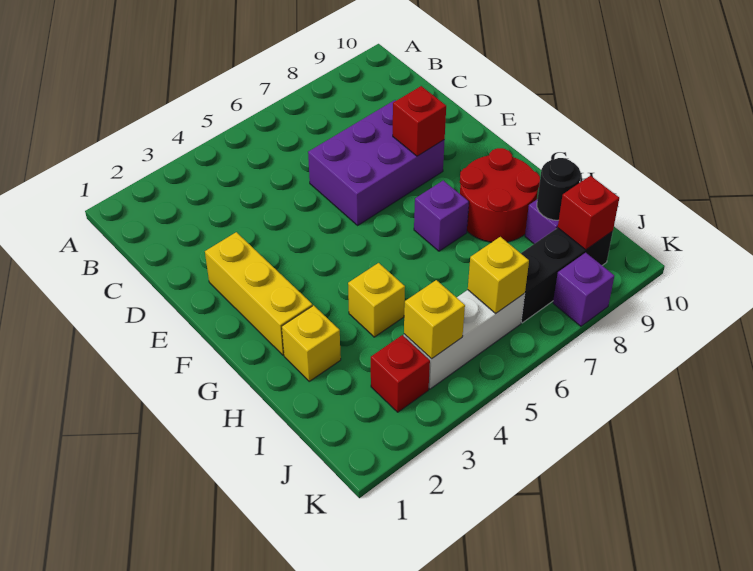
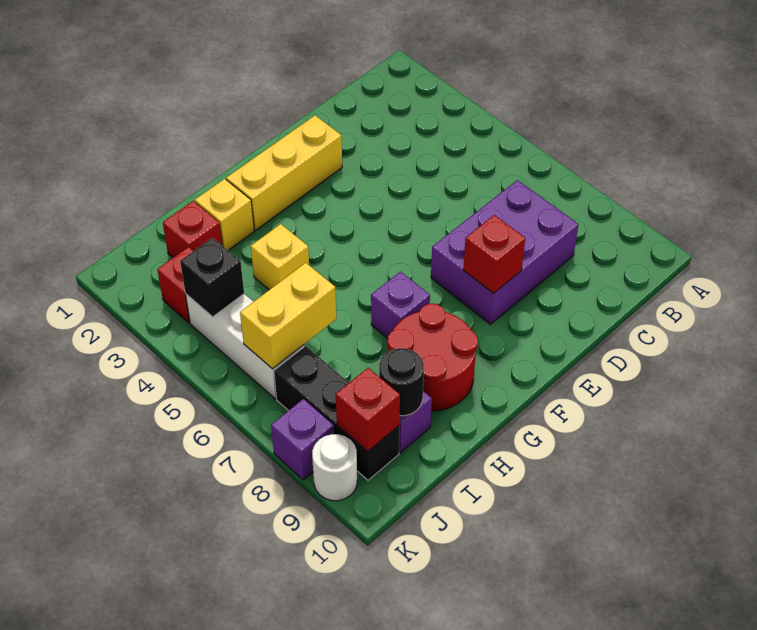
purple brick D6:E8 level 1 -> purple brick C7:E8 level 1
none -> red brick I2 level 1
yellow brick J4 level 2 -> black brick J4 level 2
yellow brick J6 level 2 -> yellow brick I6:J6 level 2
none -> white round brick K9 level 1

